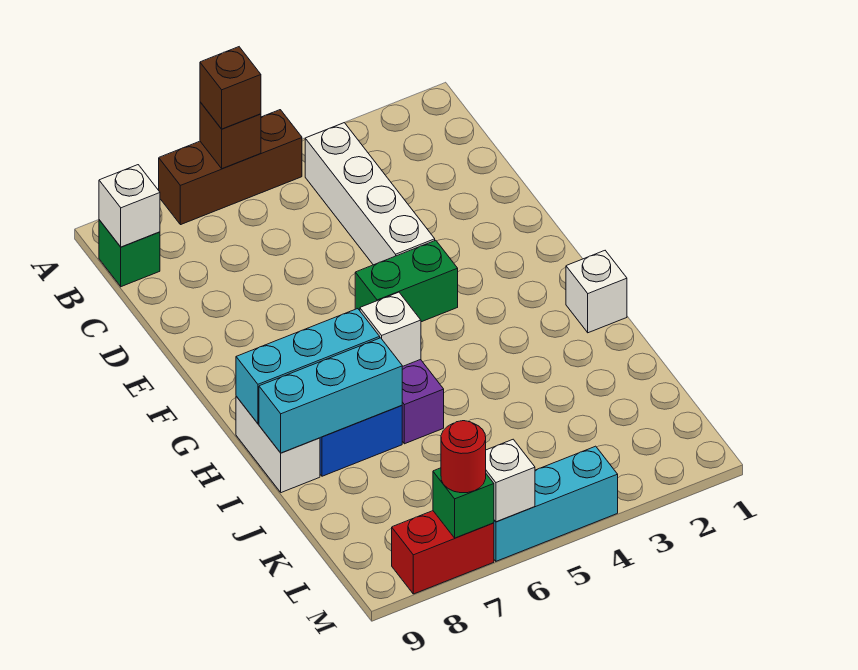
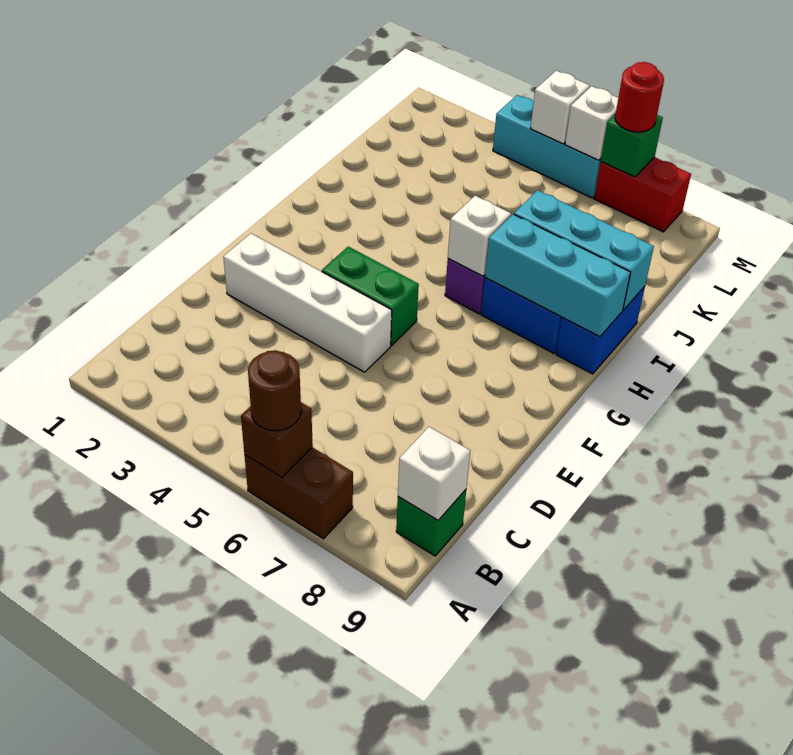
brown brick A5:A7 level 1 -> brown brick A6:A7 level 1
brown brick A6 level 3 -> brown round brick A6 level 3
white brick B4:E4 level 1 -> white brick E2:E5 level 1
white brick H1 level 1 -> white brick M5 level 2
white brick H9:I9 level 1 -> blue brick H9:I9 level 1

